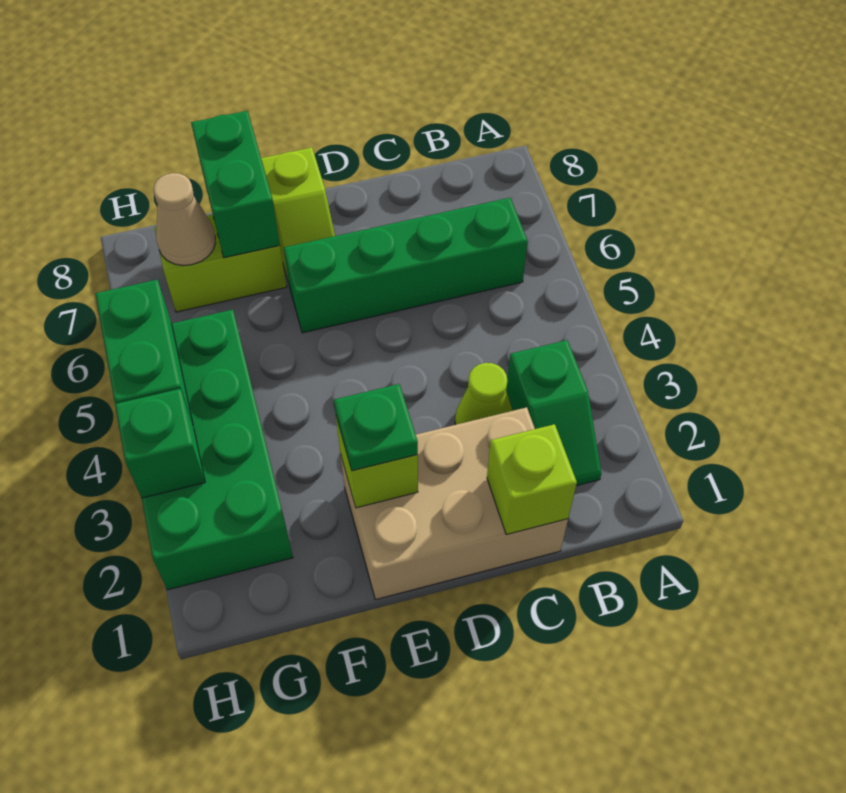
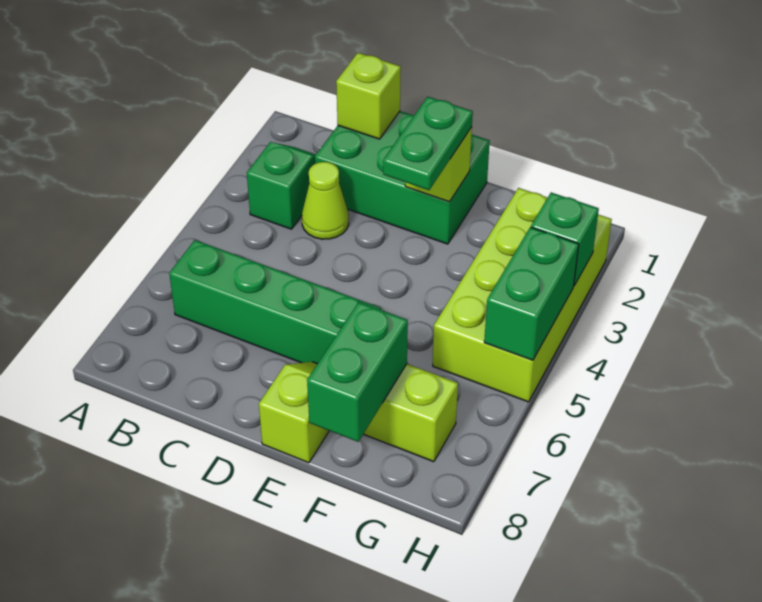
tan brick C1:E2 level 1 -> green brick C1:E2 level 1
green plate E2 level 3 -> green plate E2:E3 level 3
green brick G2:H5 level 1 -> lime brick G2:H5 level 1
tan cone G7 level 2 -> none

